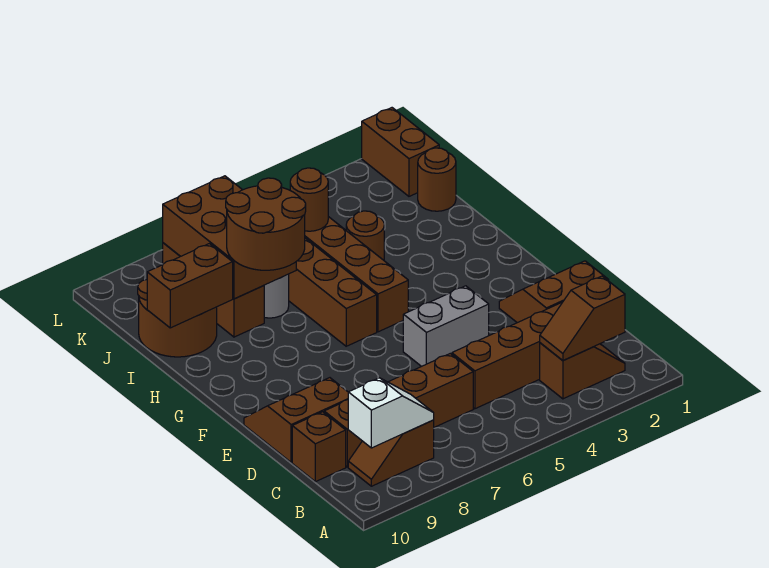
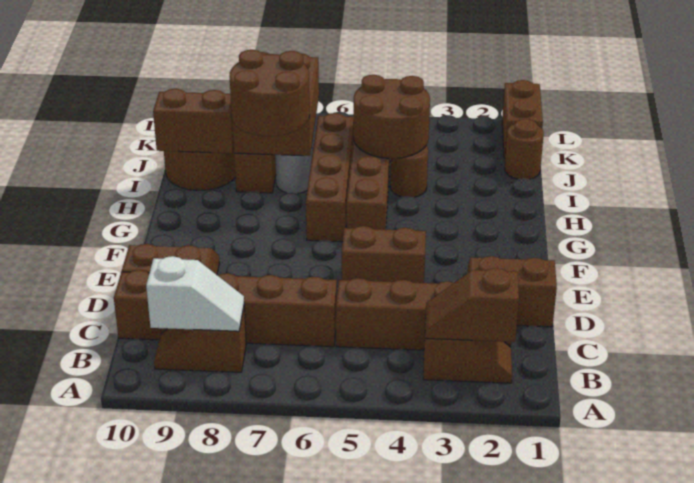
grey brick E4:E5 level 1 -> brown brick E4:E5 level 1
brown round brick J5 level 2 -> brown round brick I4:J5 level 2

